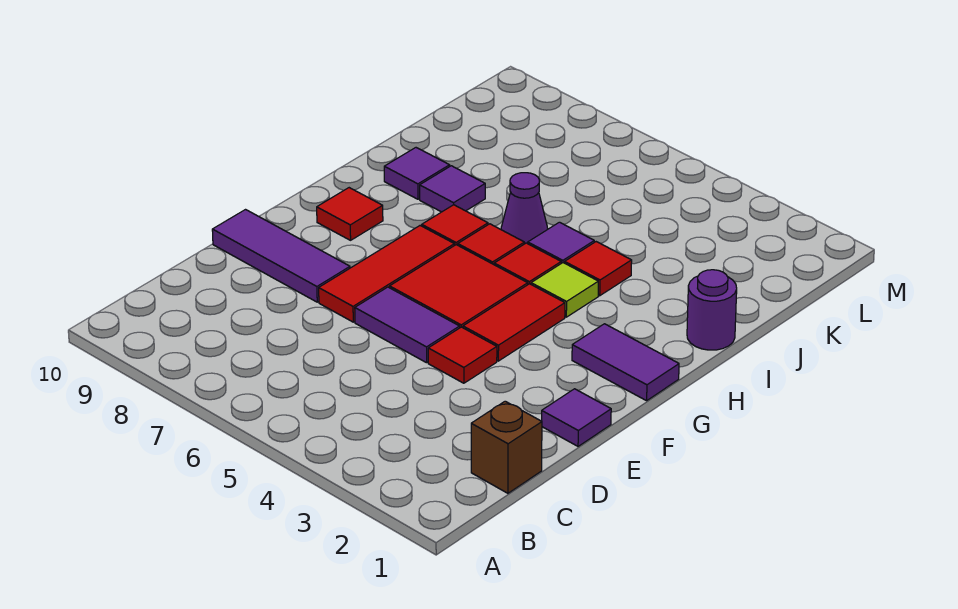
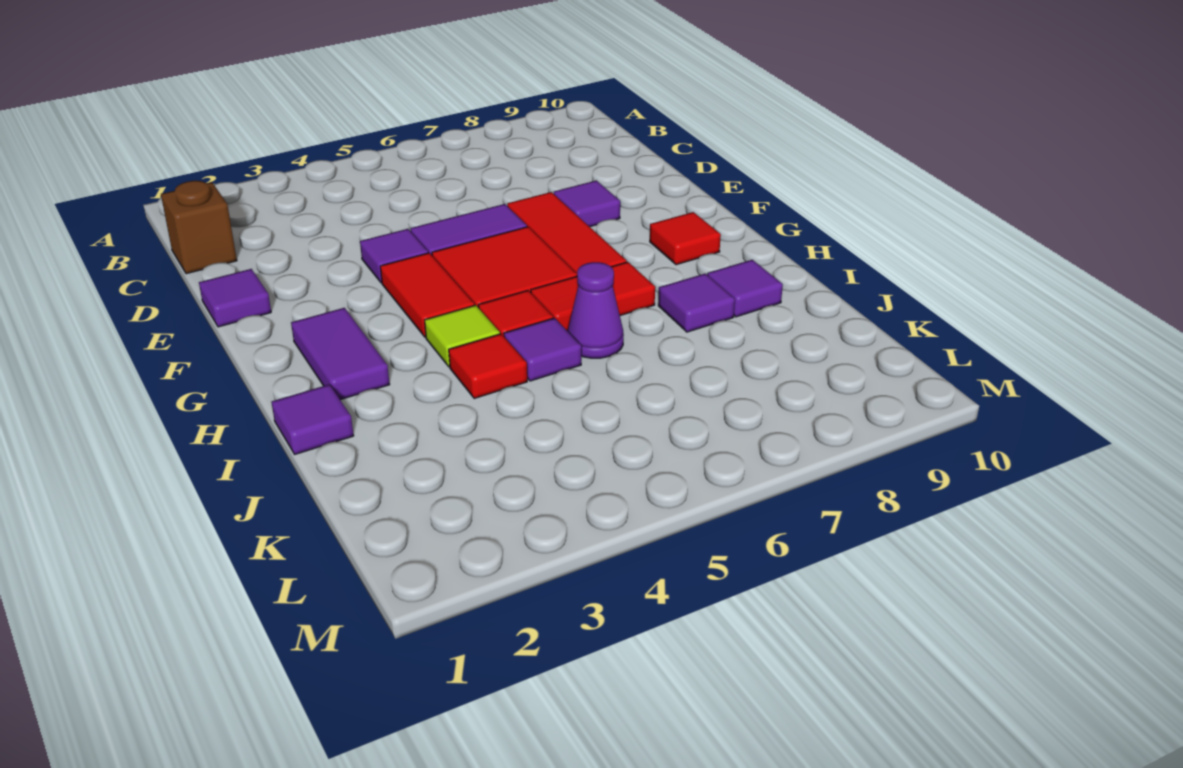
red tile E4 level 1 -> purple tile E4 level 1
purple tile E8:E10 level 1 -> purple tile E8 level 1
purple tile G1:G2 level 1 -> purple tile G2:H2 level 1
purple round brick I1 level 1 -> purple tile I1 level 1

